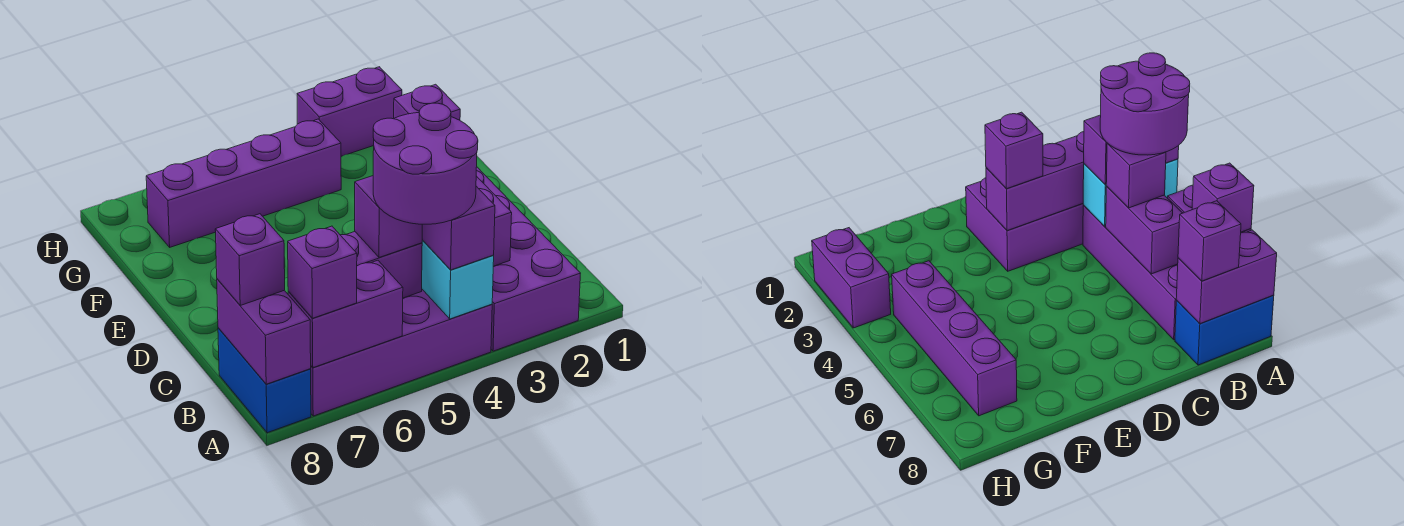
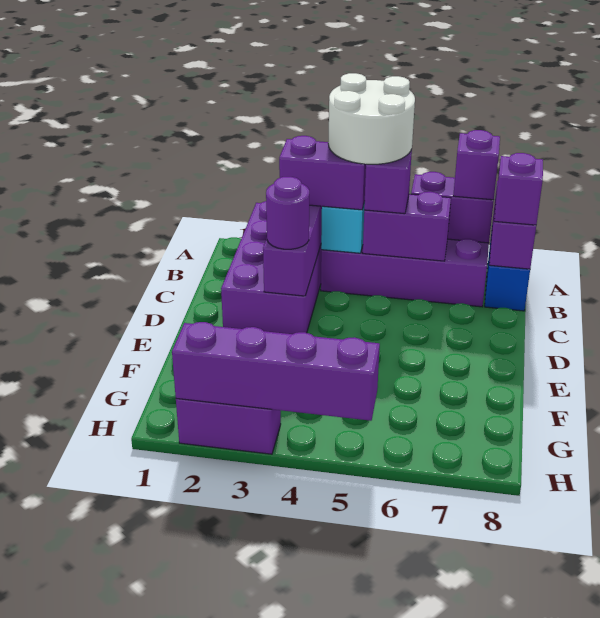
purple brick A4:B4 level 3 -> purple brick B3:B4 level 3
purple round brick A4:B5 level 4 -> white round brick A4:B5 level 4
purple brick D3 level 3 -> purple round brick D3 level 3
purple brick G4:G7 level 1 -> purple brick H2:H5 level 2

